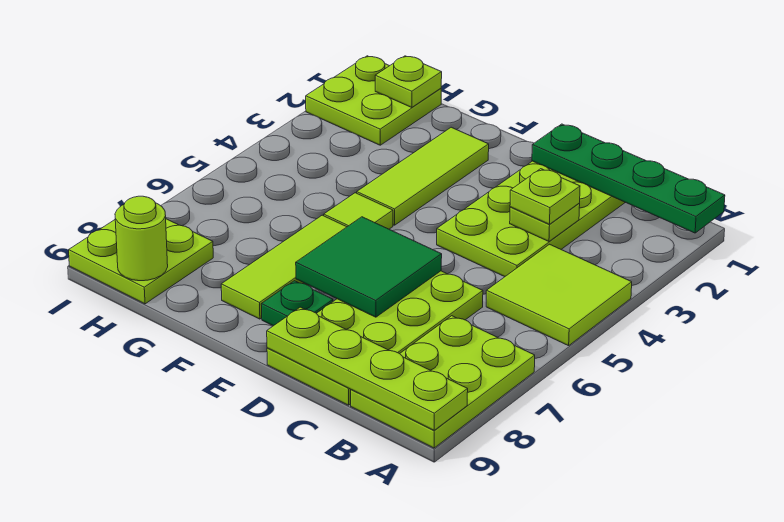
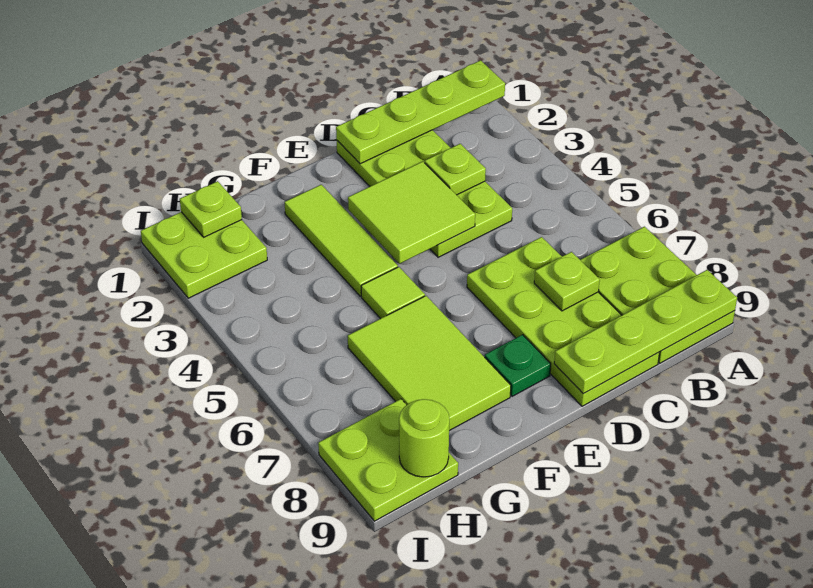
green plate A1:D1 level 2 -> lime plate A1:D1 level 2
lime tile A4:B5 level 1 -> lime tile D3:E4 level 2
lime plate C3 level 3 -> lime plate C7 level 2
green tile D6:E7 level 2 -> none
lime tile F6:F8 level 1 -> lime tile F6:G8 level 1

